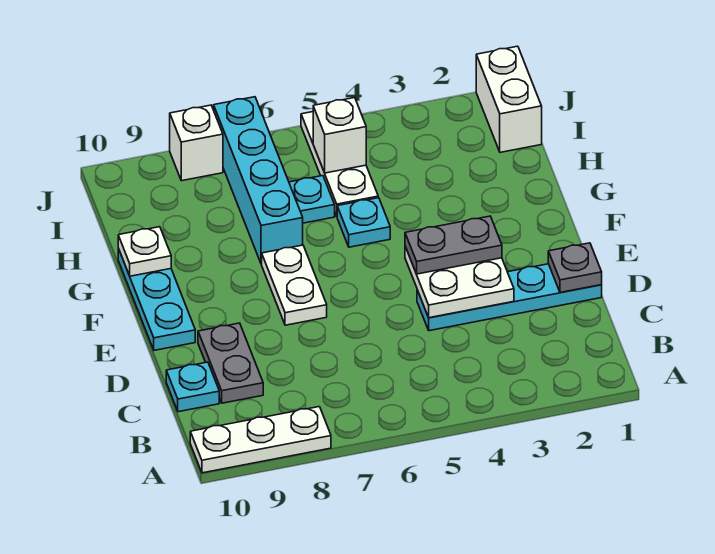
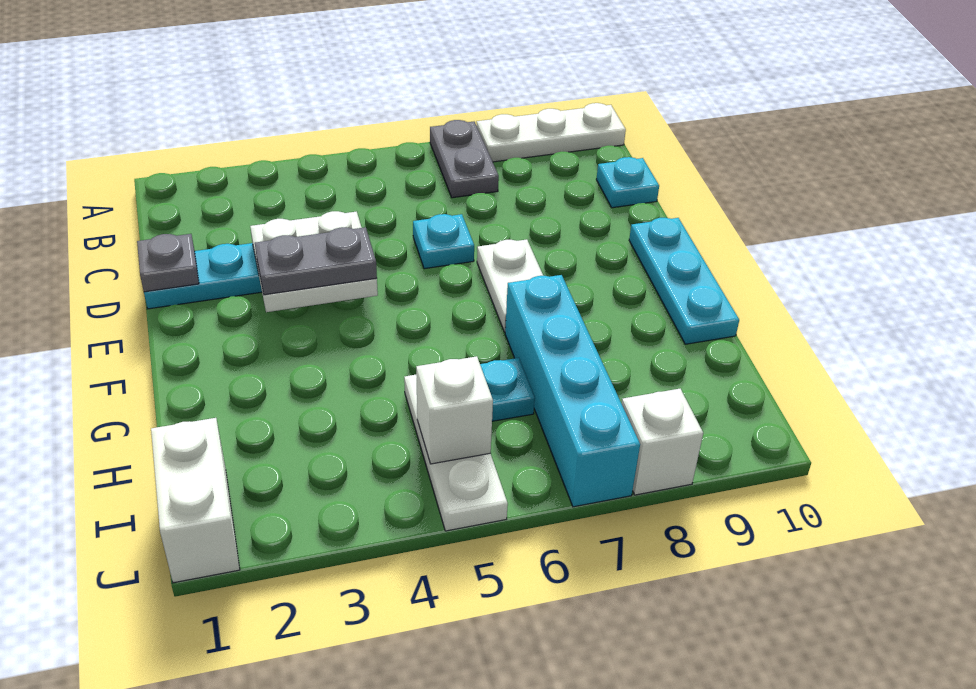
grey plate C9:D9 level 1 -> grey plate A7:B7 level 1
cyan plate G5 level 1 -> cyan plate D6 level 1
white plate G10 level 2 -> none

